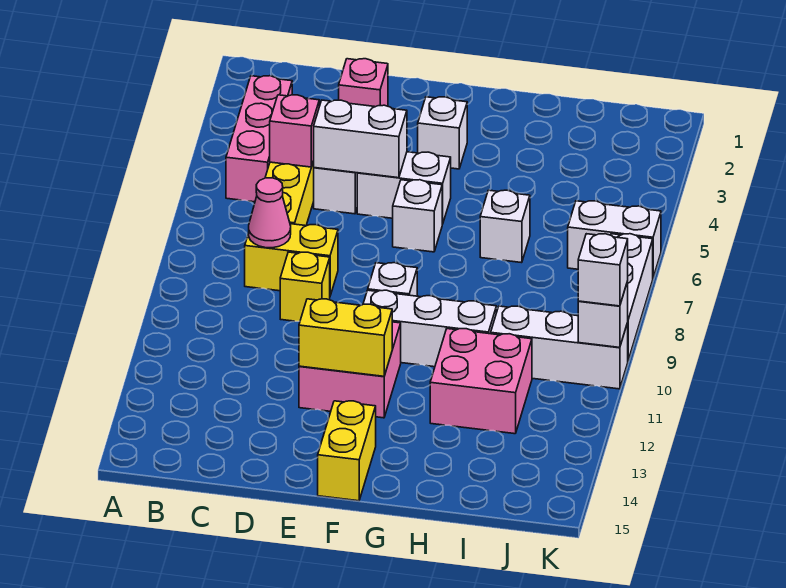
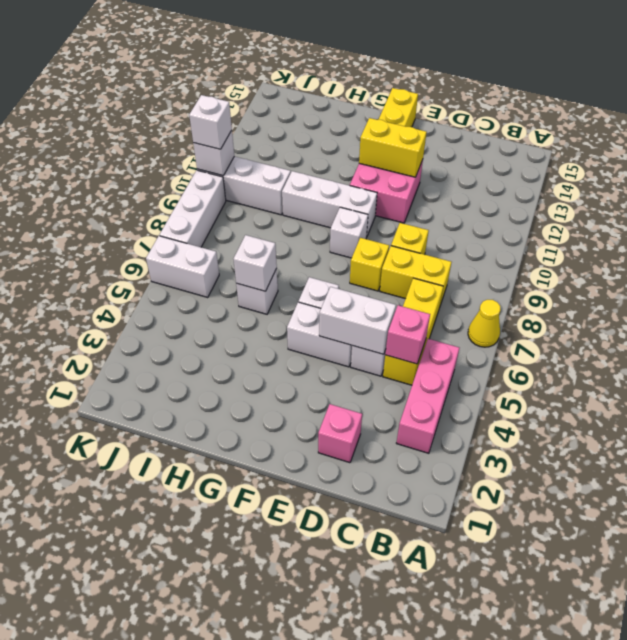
none -> yellow cone A7 level 1
pink cone C8 level 2 -> none
none -> yellow brick E8 level 1
white brick F3 level 1 -> white brick H6 level 2
pink brick H11:I12 level 1 -> none

